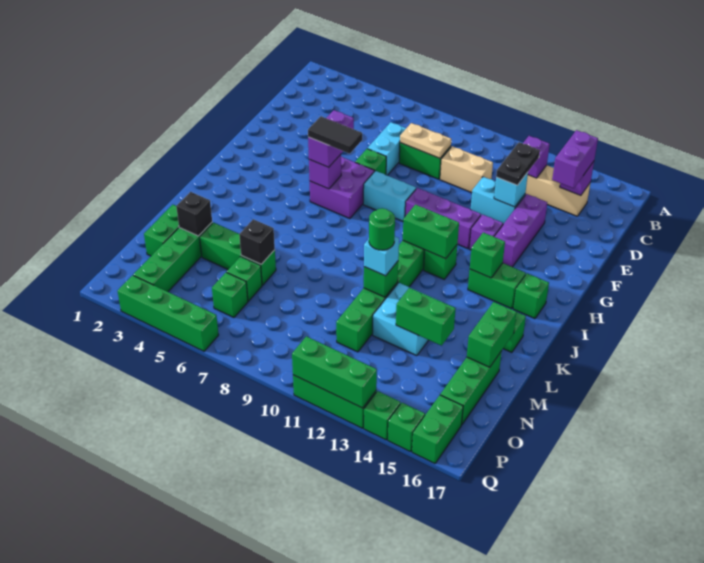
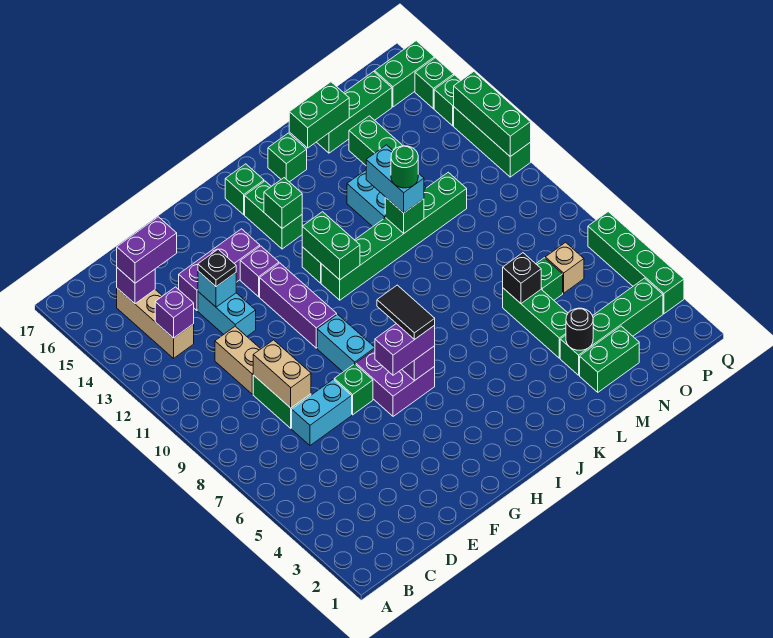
tan plate D8:D9 level 2 -> tan brick D8:D9 level 2
black plate D13:E13 level 3 -> black plate E13 level 3
cyan brick L11 level 3 -> cyan brick L11:L12 level 3
black brick M3 level 2 -> black round brick M3 level 2
green brick O6 level 1 -> tan brick O6 level 1

